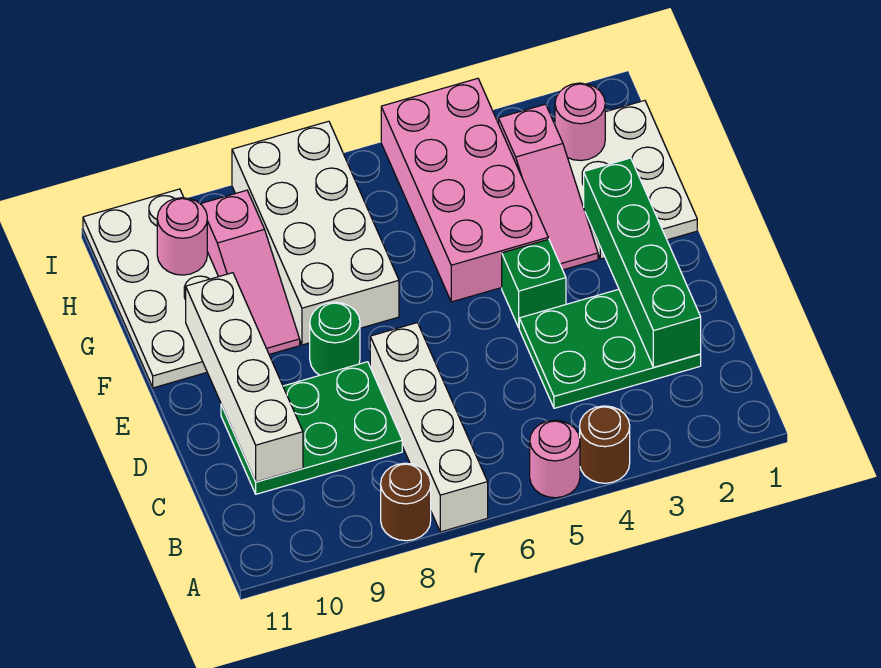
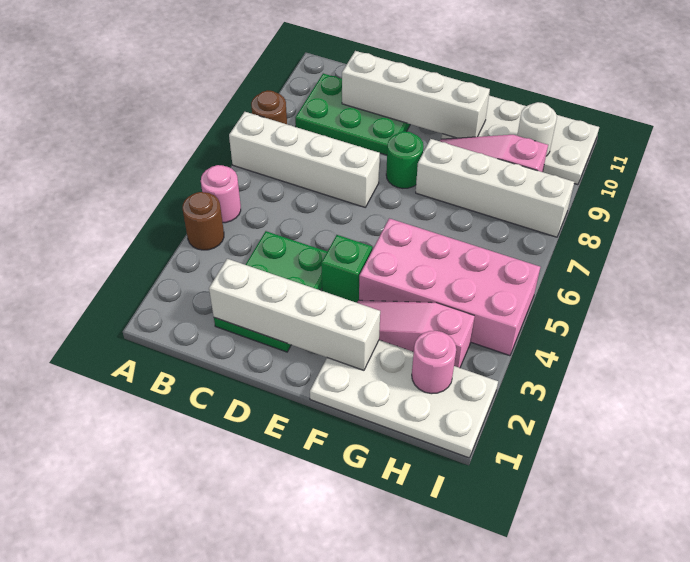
green brick C2:F2 level 2 -> white brick C2:F2 level 2
green plate C8:D10 level 1 -> green plate B9:D10 level 1
white plate F1:H2 level 1 -> white plate F1:I2 level 1
white brick F7:I8 level 1 -> white brick F8:I8 level 1
pink round brick H10 level 2 -> white round brick H10 level 2

